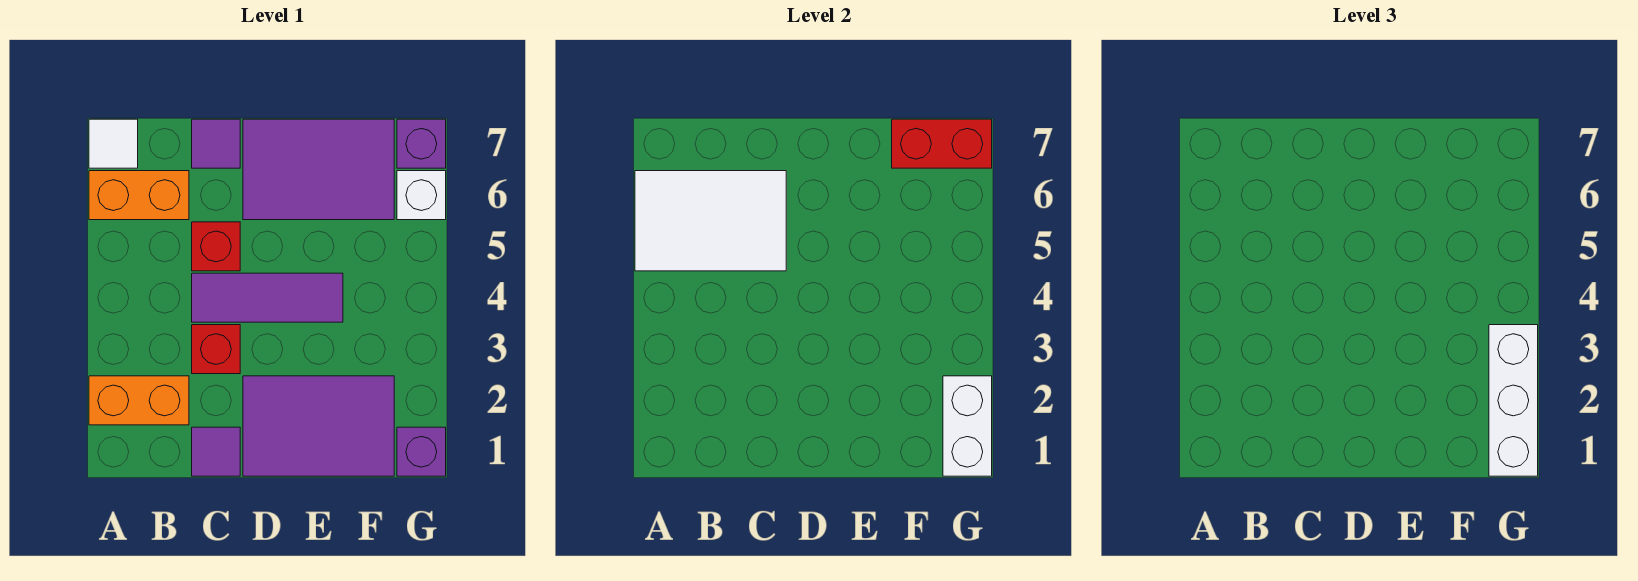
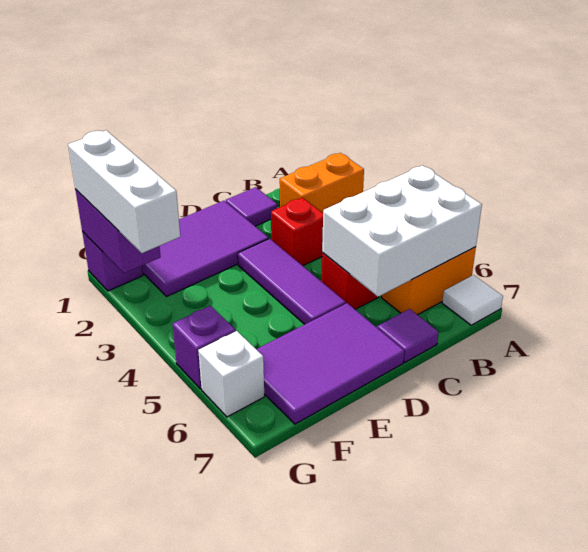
white tile A5:C6 level 2 -> white brick A5:C6 level 2
purple tile C4:E4 level 1 -> purple tile D3:D5 level 1
red brick F7:G7 level 2 -> none
white brick G1:G2 level 2 -> purple brick G1:G2 level 2
purple brick G7 level 1 -> purple brick G5 level 1

